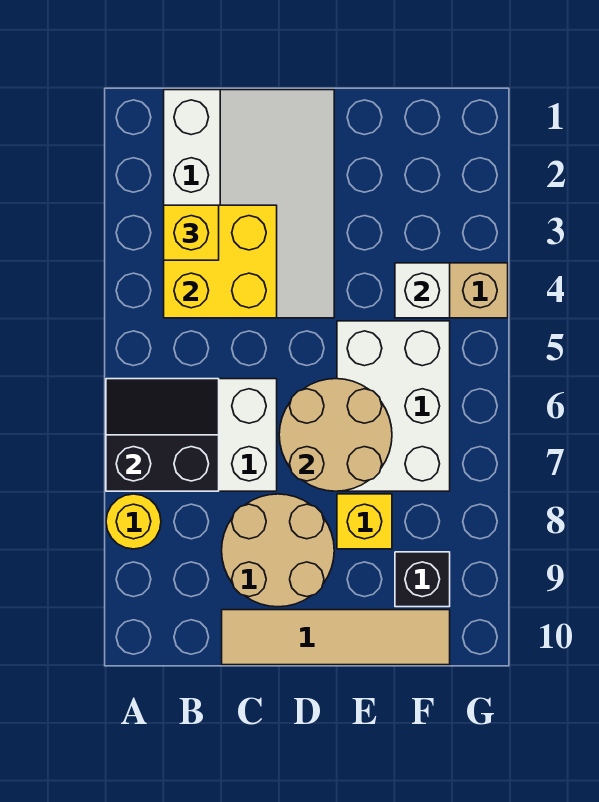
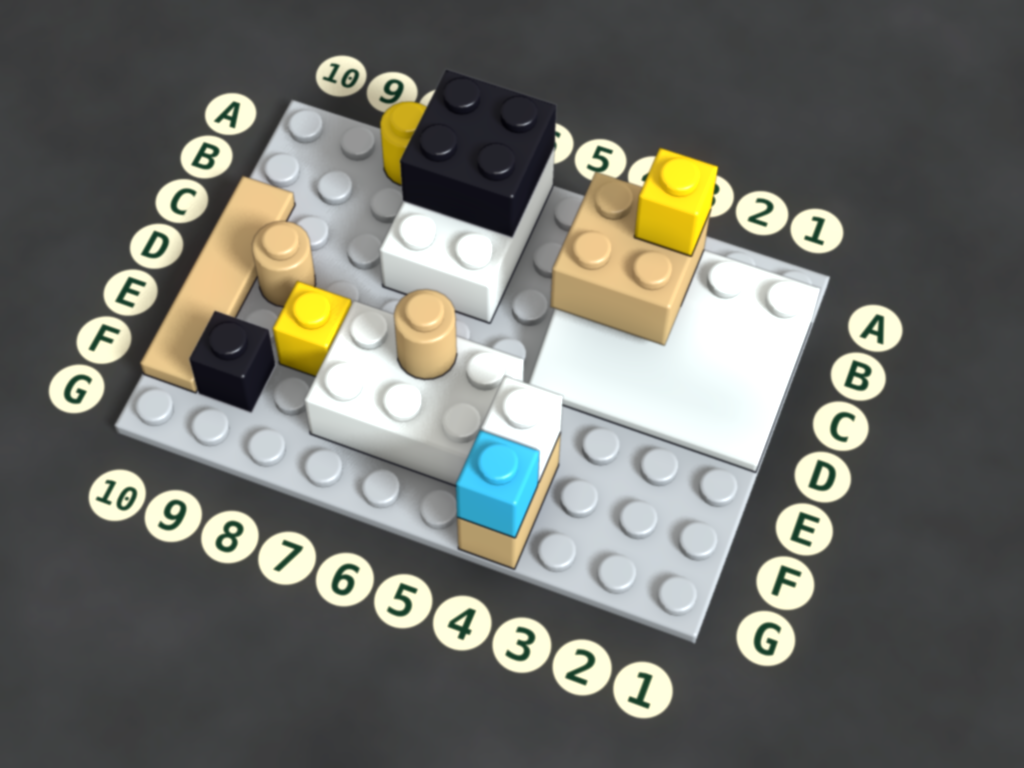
black slope A6:B7 level 2 top 7 -> black brick A6:B7 level 2
yellow brick B3:C4 level 2 -> tan brick B3:C4 level 2
tan round brick C8:D9 level 1 -> tan round brick D9 level 1
tan round brick D6:E7 level 2 -> tan round brick E6 level 2
none -> cyan brick G4 level 2

